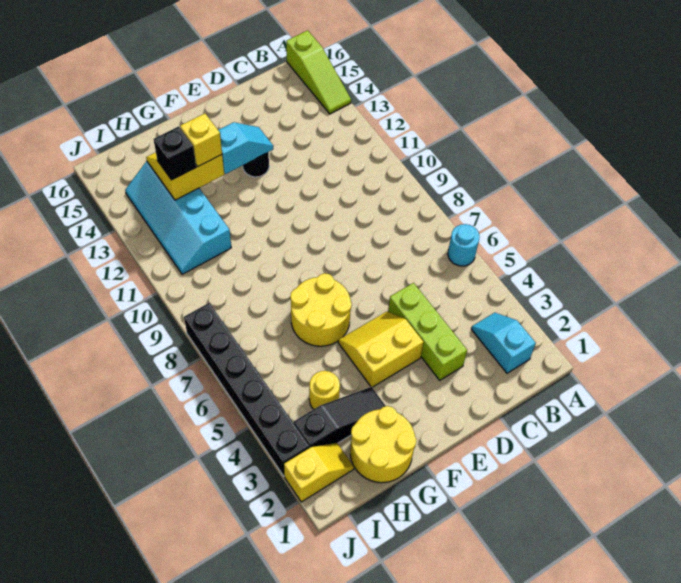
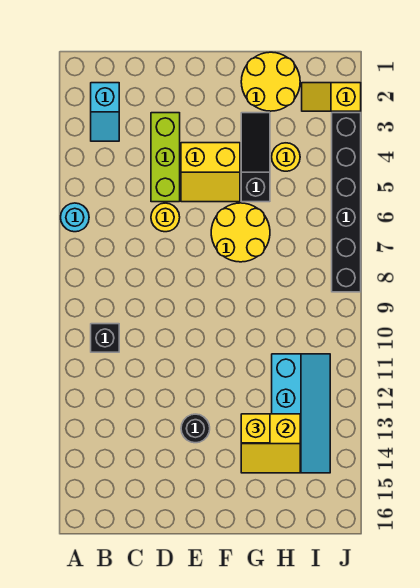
lime slope A14:A16 level 1 top 16 -> none
none -> yellow round brick D6 level 1
cyan slope E13:F13 level 2 top F -> none
black slope G3:I3 level 1 top I -> black slope G3:G5 level 1 top 5
black brick H13 level 3 -> black brick B10 level 1

